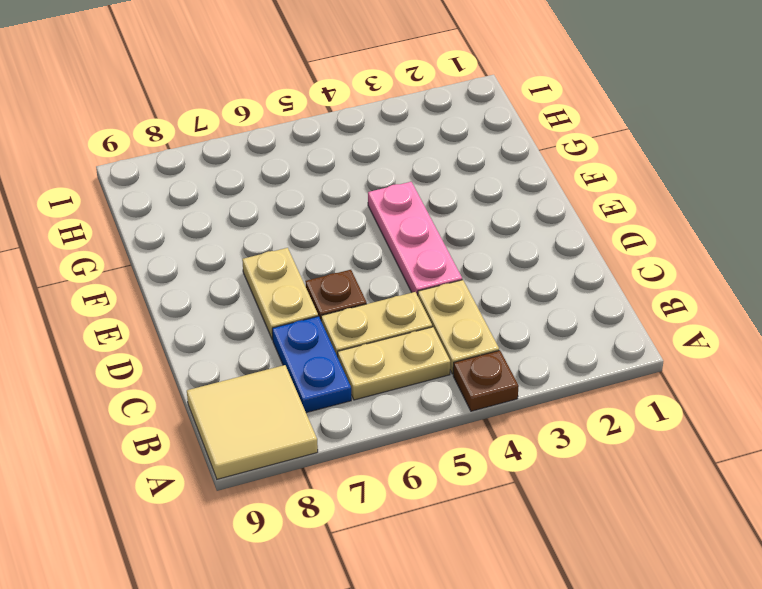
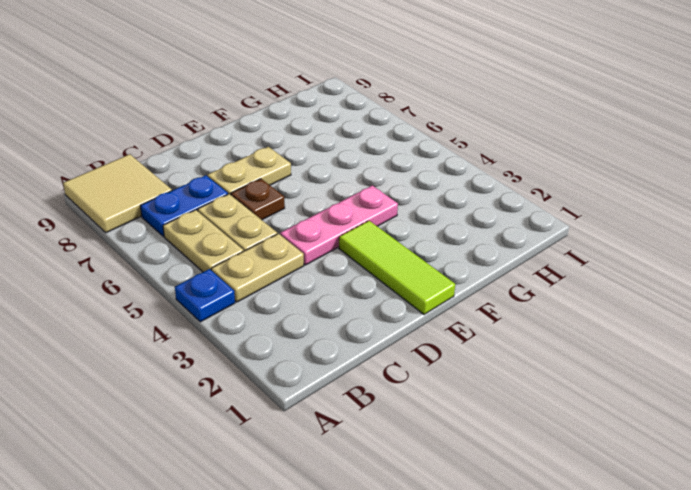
brown plate A4 level 1 -> blue plate A4 level 1
none -> lime tile E1:E3 level 1

